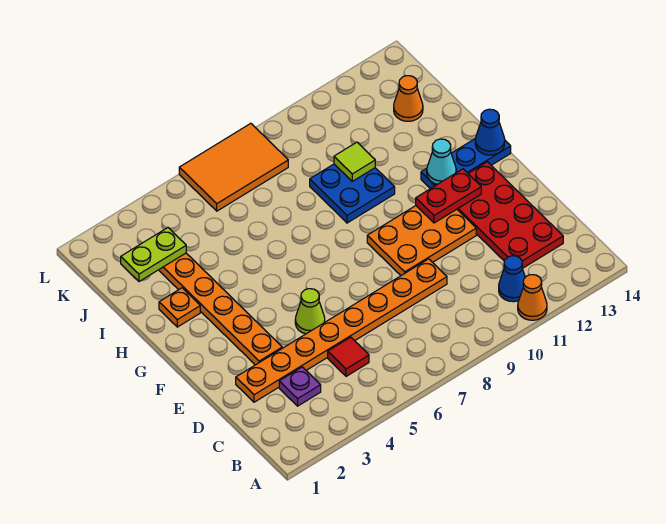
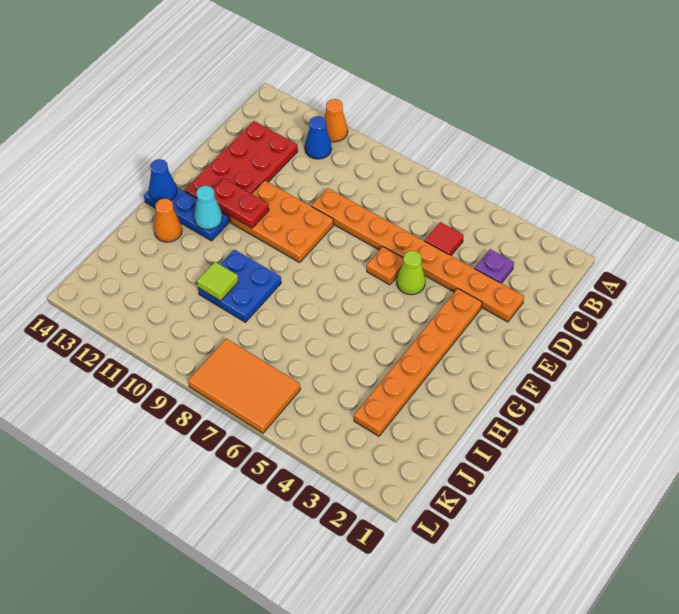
orange plate H2 level 1 -> orange plate E6 level 1
lime plate J2:J3 level 2 -> none
orange cone J13 level 1 -> orange cone H13 level 1

